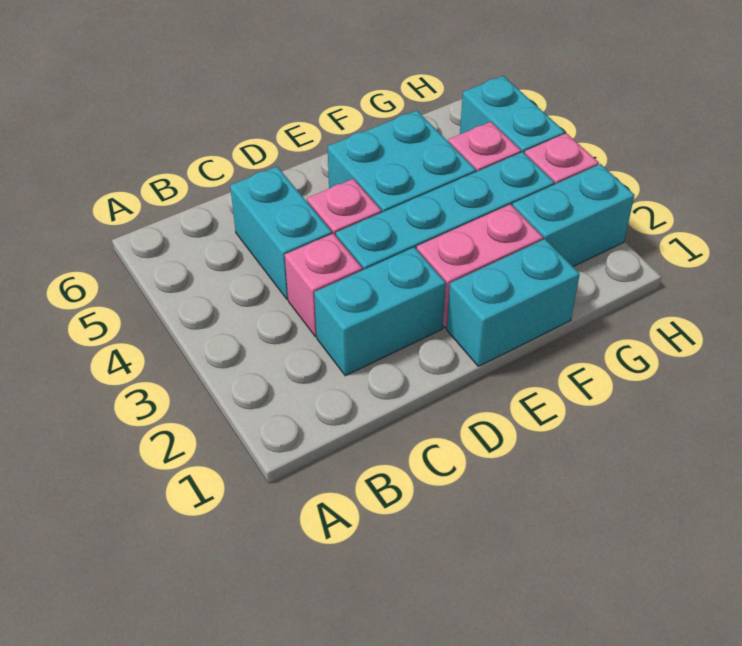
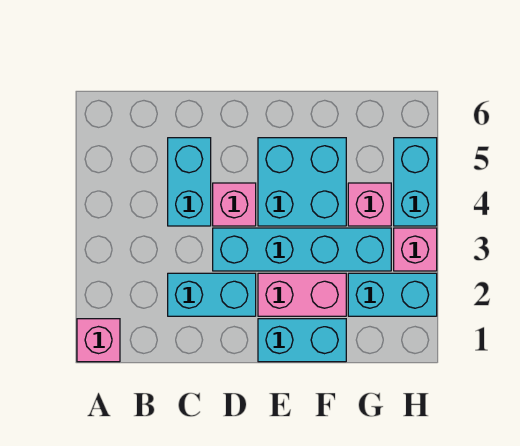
pink brick C3 level 1 -> pink brick A1 level 1

